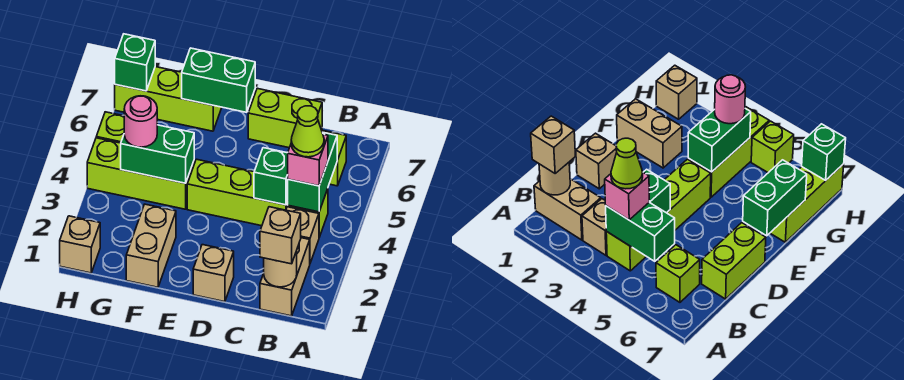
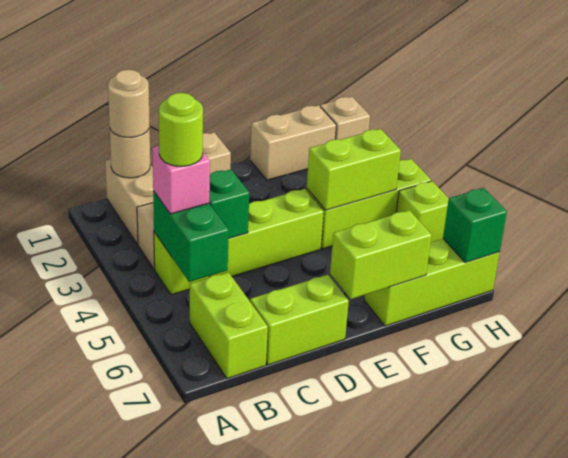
tan brick B1 level 3 -> tan round brick B1 level 3
lime cone B4 level 4 -> lime round brick B4 level 4
lime brick B6 level 1 -> lime brick B6:B7 level 1
green brick E7:F7 level 2 -> lime brick E7:F7 level 2
tan brick F1:F2 level 1 -> tan brick F1:G1 level 1
green brick F4:G4 level 2 -> lime brick F4:G4 level 2
pink round brick G4 level 3 -> none

